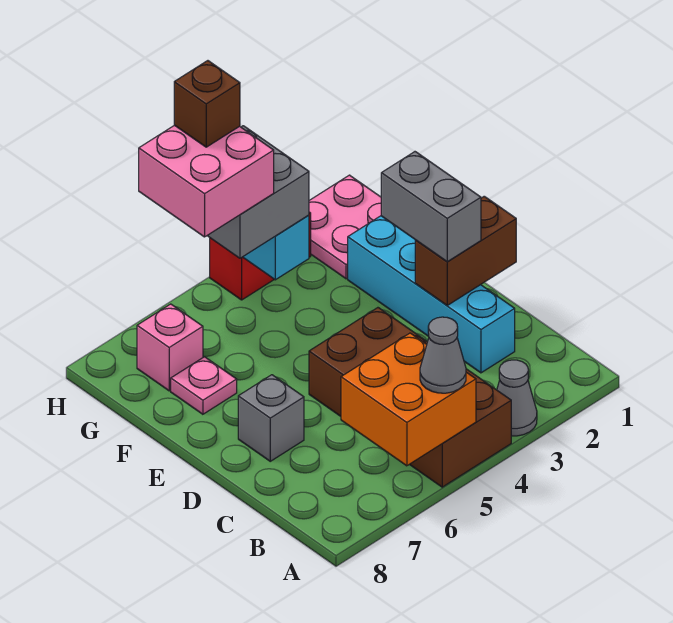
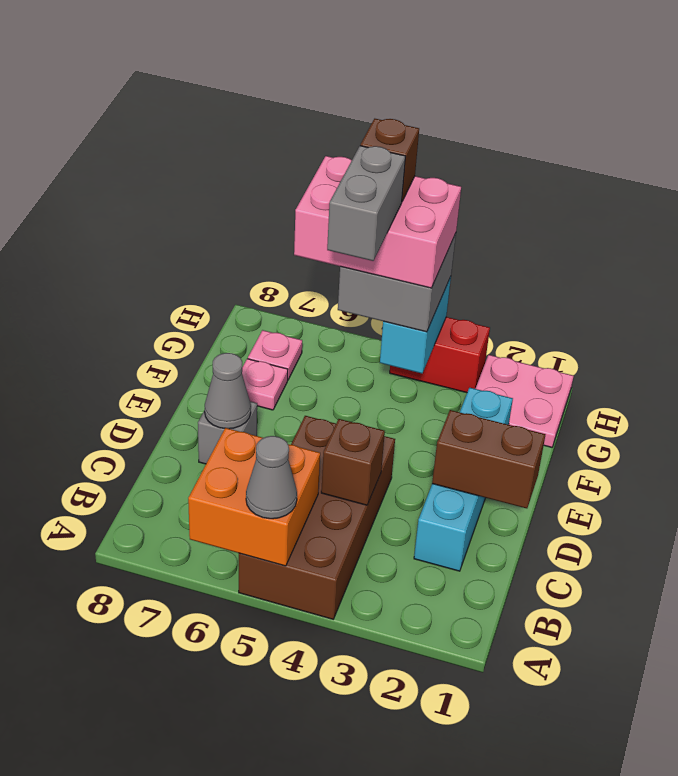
grey cone A3 level 1 -> grey cone D7 level 2
none -> brown brick C4 level 2
grey brick D2:E2 level 3 -> grey brick F5:G5 level 5
pink brick G5:H6 level 4 -> pink brick G4:H6 level 4
pink brick G7 level 1 -> pink plate G7 level 1

